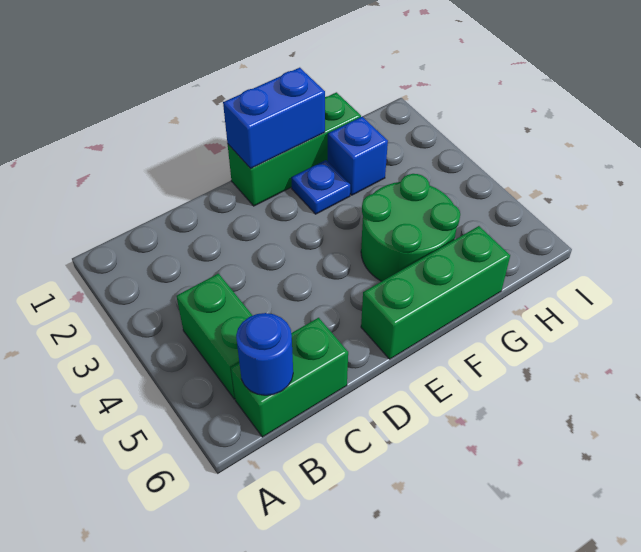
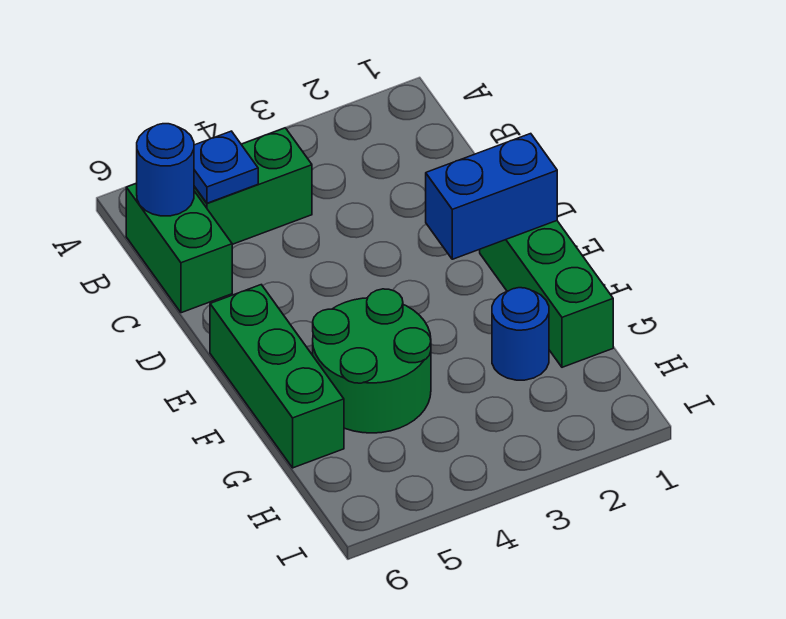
blue brick E1:F1 level 2 -> blue brick E1:E2 level 2
blue plate F2 level 1 -> blue plate B5 level 2
blue brick G2 level 1 -> blue round brick G2 level 1

